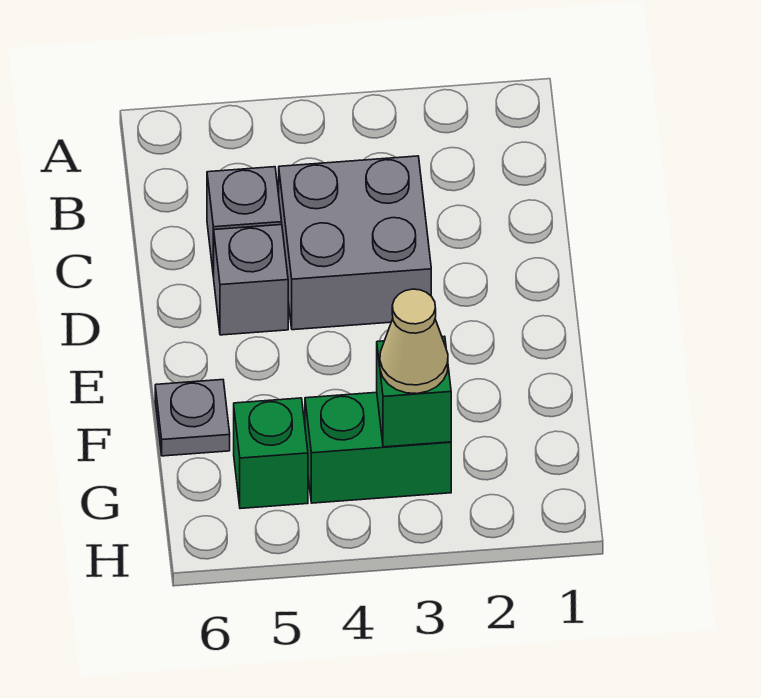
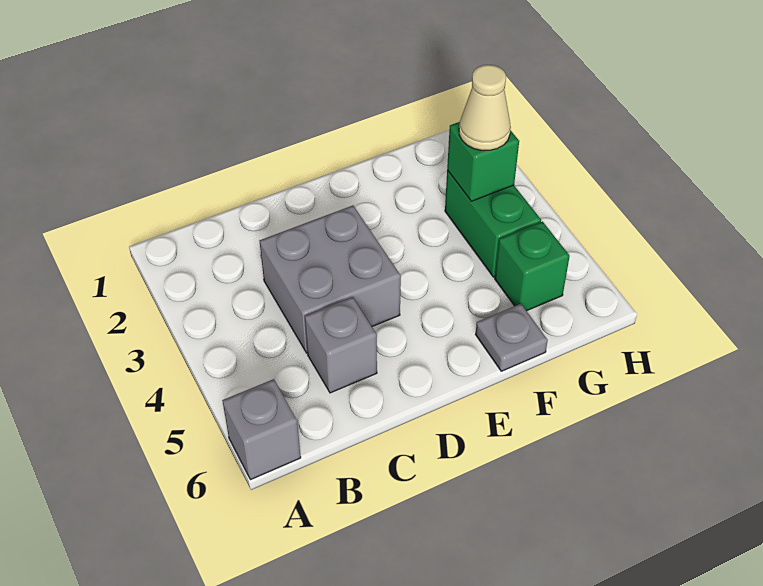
grey brick D5 level 1 -> grey brick A6 level 1

